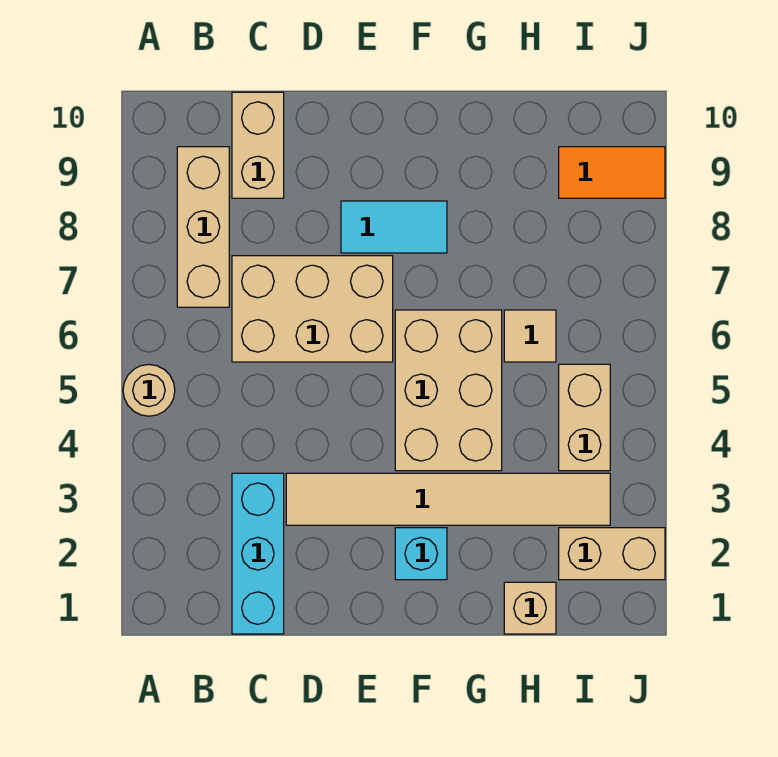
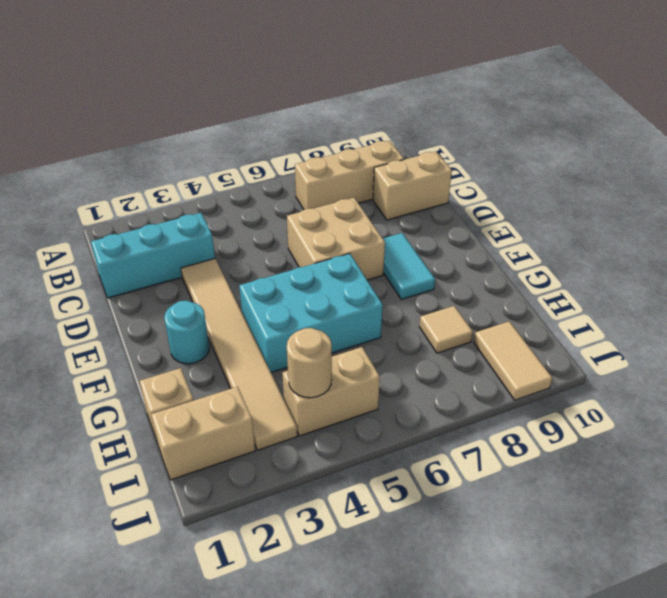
tan round brick A5 level 1 -> tan round brick I4 level 2
tan brick C6:E7 level 1 -> tan brick D6:E7 level 1
cyan brick F2 level 1 -> cyan round brick F2 level 1
tan brick F4:G6 level 1 -> cyan brick F4:G6 level 1
tan tile H6 level 1 -> tan tile H8 level 1
tan brick I2:J2 level 1 -> tan brick I1:I2 level 1
orange tile I9:J9 level 1 -> tan tile I9:J9 level 1

